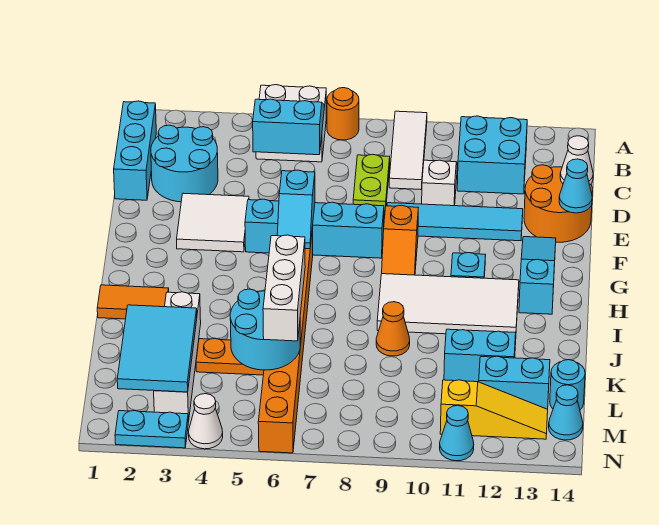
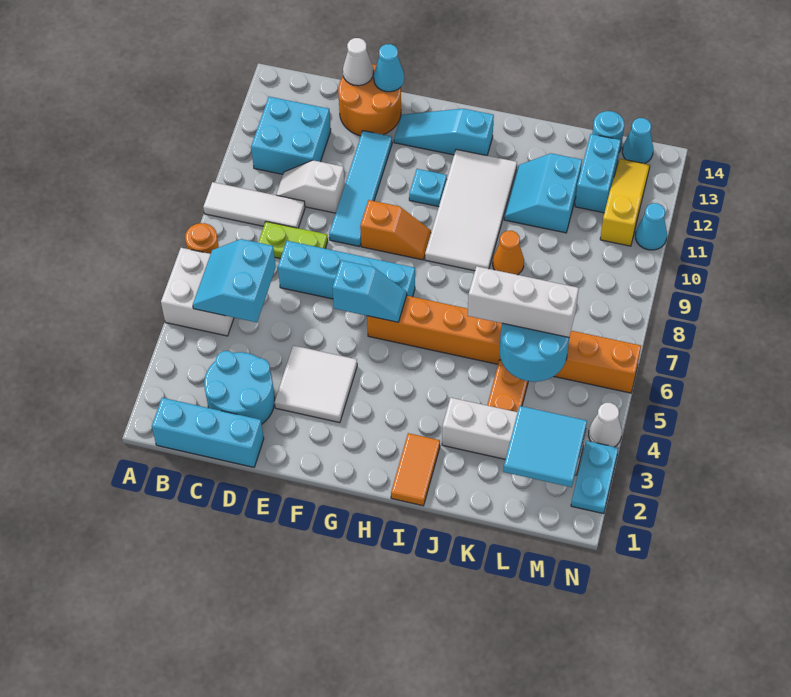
cyan brick F5:F8 level 1 -> cyan brick D7:G7 level 1
cyan tile K2:M3 level 2 -> cyan tile L2:M3 level 2

